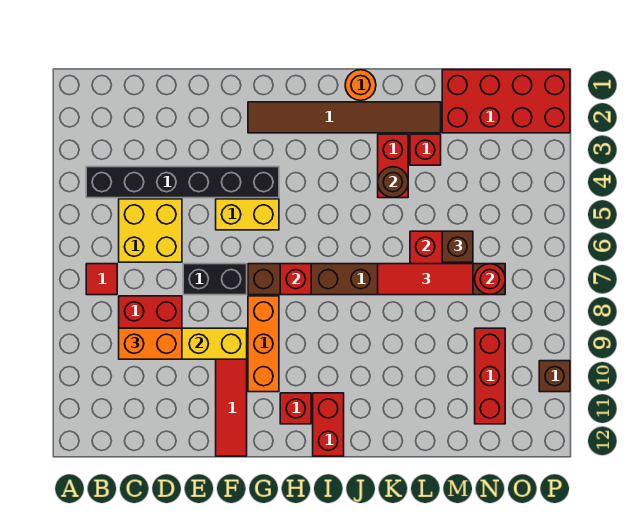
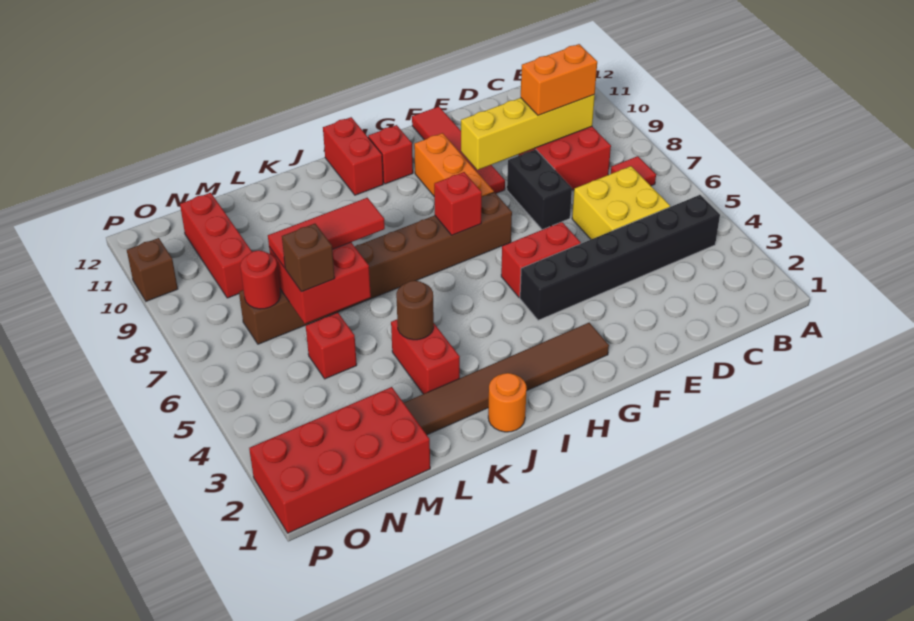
black brick E7:F7 level 1 -> black brick E7:E8 level 1
yellow brick F5:G5 level 1 -> red brick F5:G5 level 1
red brick L3 level 1 -> red brick M5 level 1

